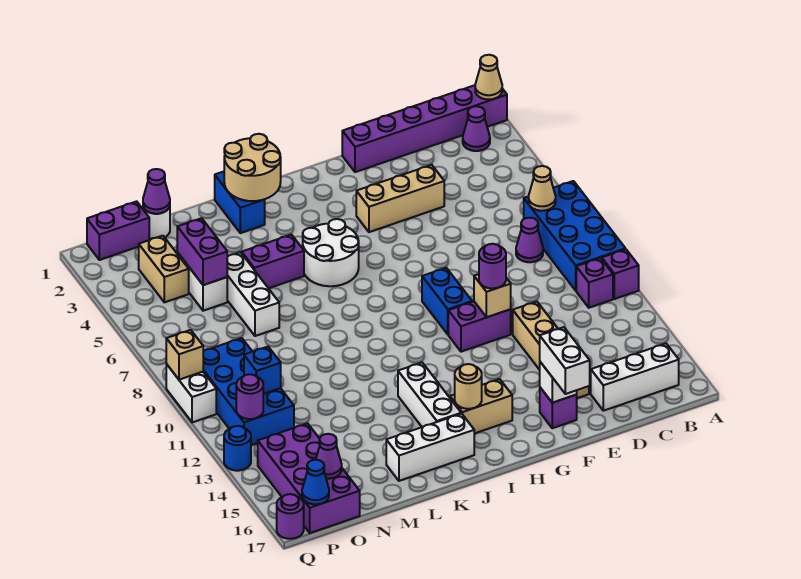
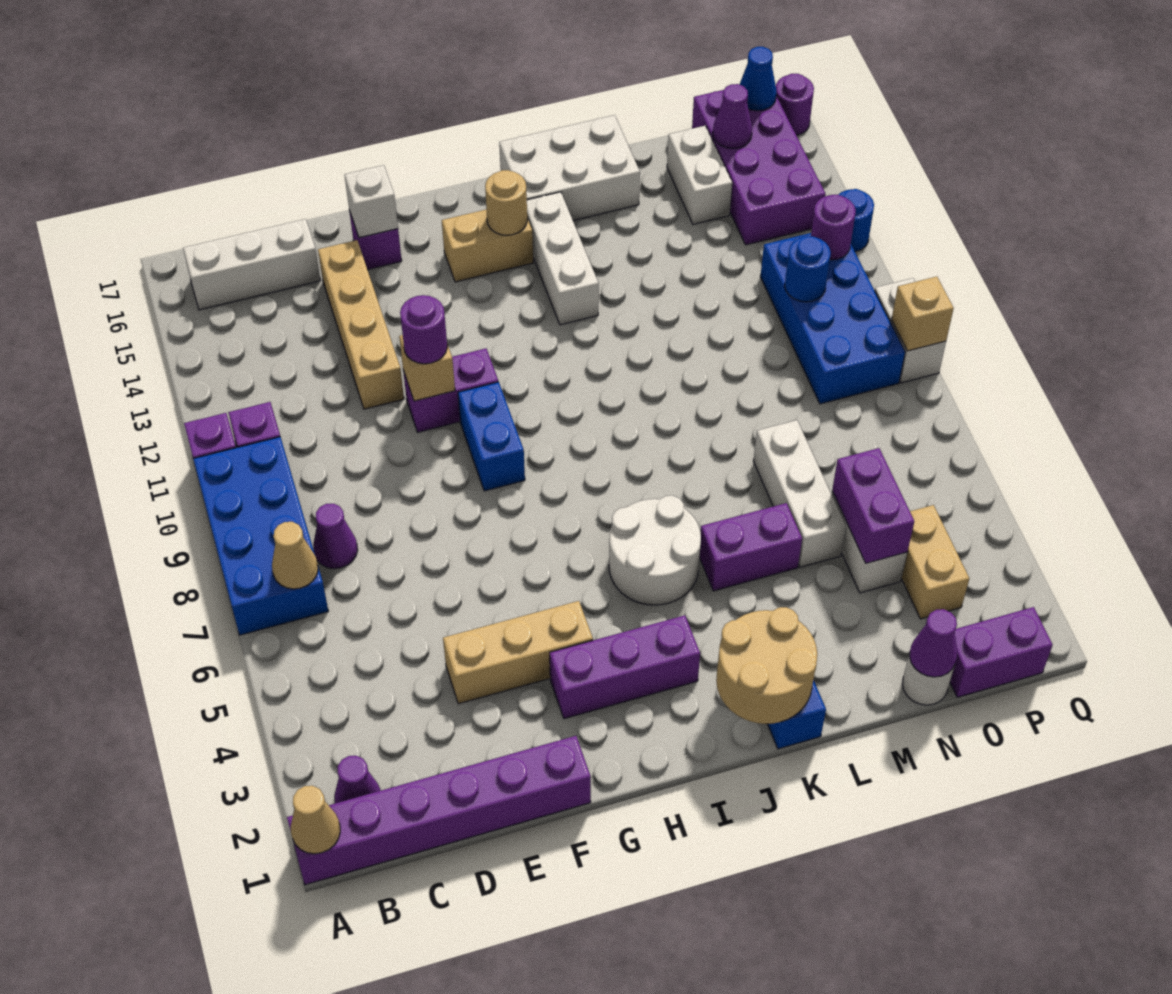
white brick F16:F17 level 3 -> white brick N15:N16 level 1
none -> purple brick G3:I3 level 1
white brick J16:L16 level 1 -> white brick J16:L17 level 1
blue brick O11 level 2 -> blue round brick O11 level 2

